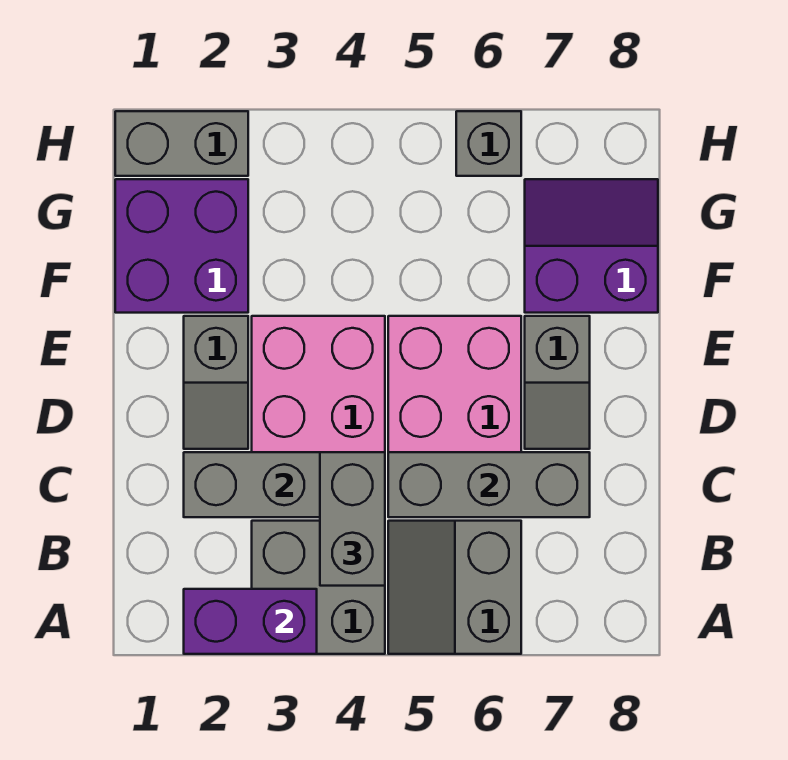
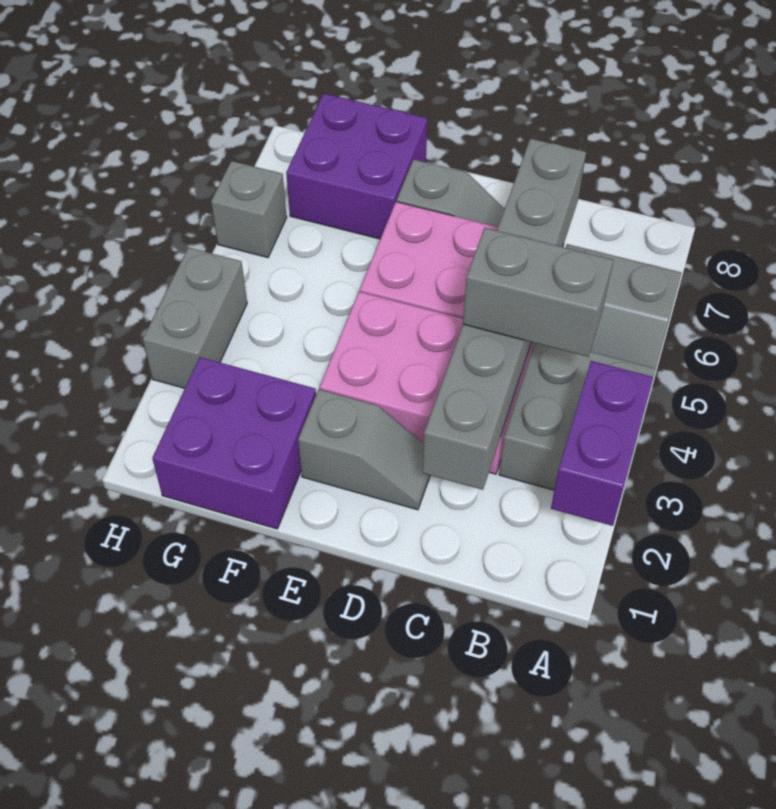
purple slope F7:G8 level 1 top F -> purple brick F7:G8 level 1
grey brick H1:H2 level 1 -> grey brick H3:H4 level 1

